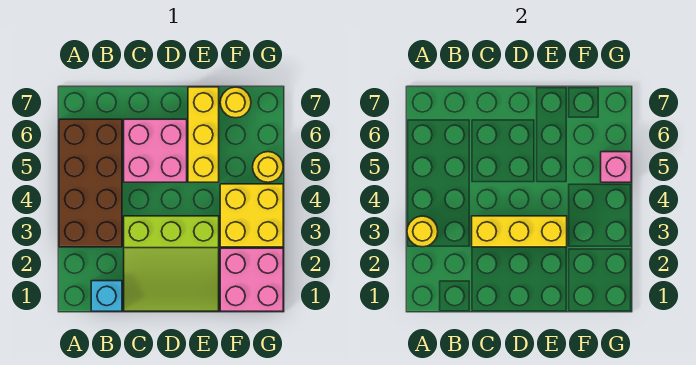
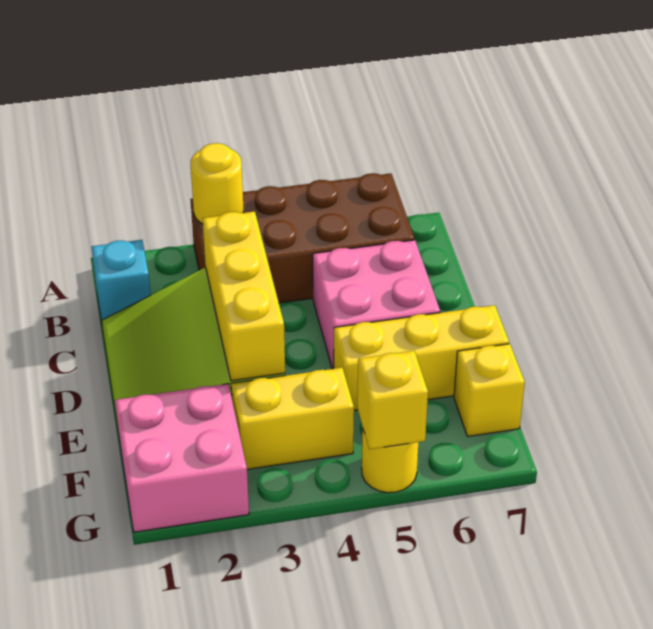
yellow brick F3:G4 level 1 -> yellow brick F3:F4 level 1
yellow round brick F7 level 1 -> yellow brick F7 level 1
pink brick G5 level 2 -> yellow brick G5 level 2

